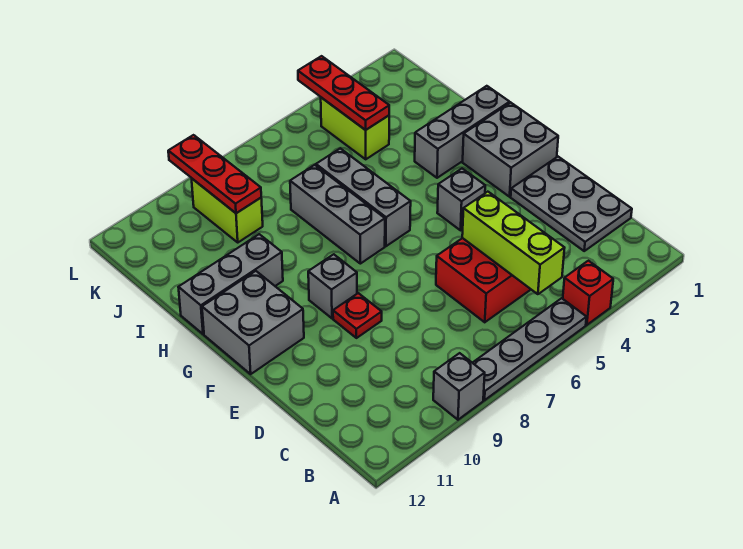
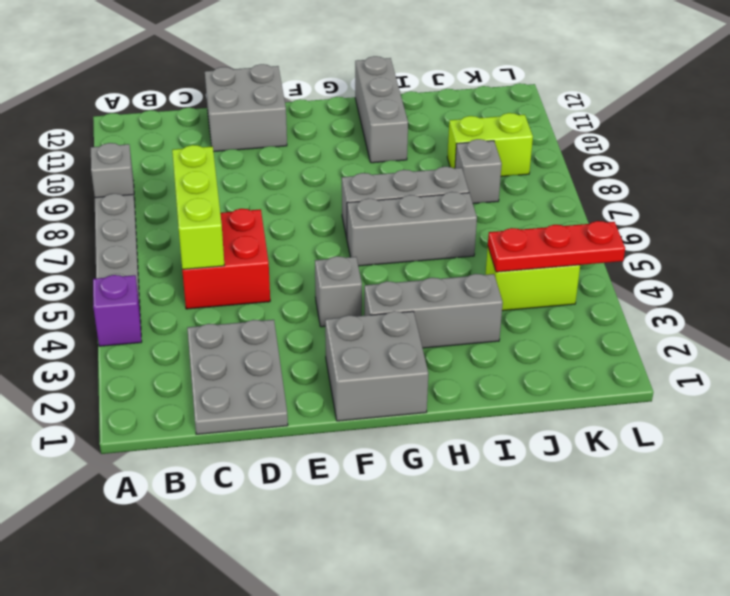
red brick A4 level 1 -> purple brick A4 level 1
lime brick B5:D5 level 2 -> lime brick C5:C7 level 2
grey plate C1:E2 level 1 -> grey plate C1:D3 level 1
red plate E9 level 1 -> none
grey brick F9 level 1 -> grey brick J8 level 1
grey brick F11:G12 level 1 -> grey brick D11:E12 level 1
grey brick H1:H3 level 1 -> grey brick G3:I3 level 1
red plate J9:L9 level 2 -> none

